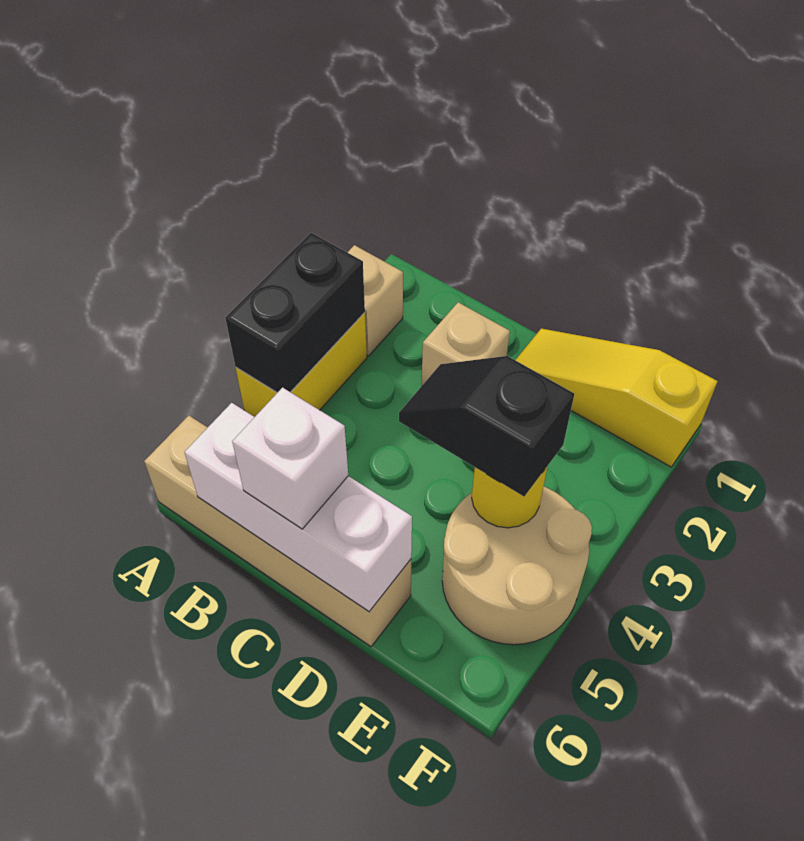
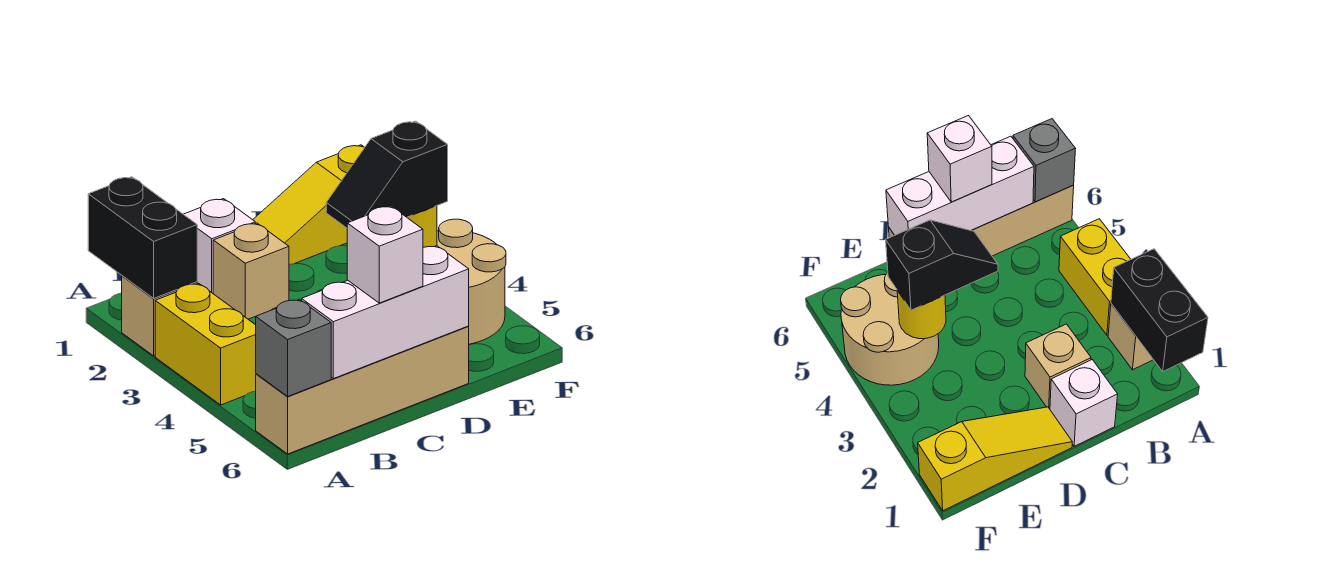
black brick A3:A4 level 2 -> black brick A1:A2 level 2
none -> grey brick A6 level 2
none -> white brick C1 level 1

